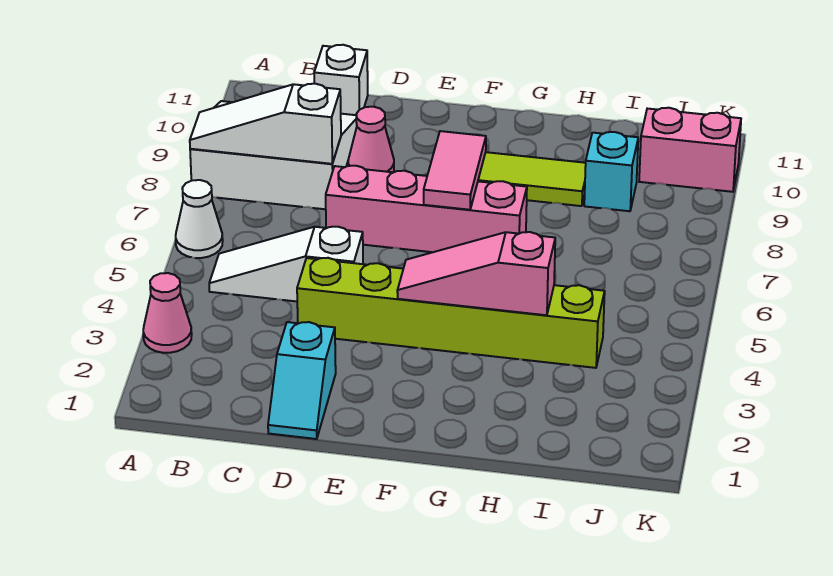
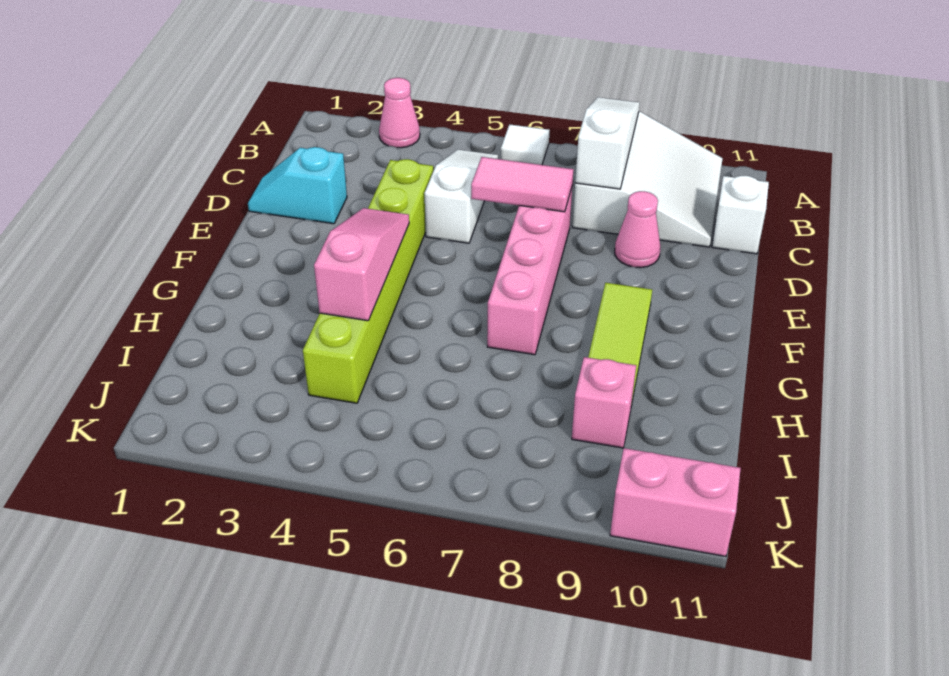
white cone A6 level 1 -> white tile A6 level 1
pink tile F7:F8 level 2 -> pink tile D6:D7 level 2
cyan brick I9 level 1 -> pink brick I9 level 1
pink brick J10:K10 level 1 -> pink brick K10:K11 level 1

